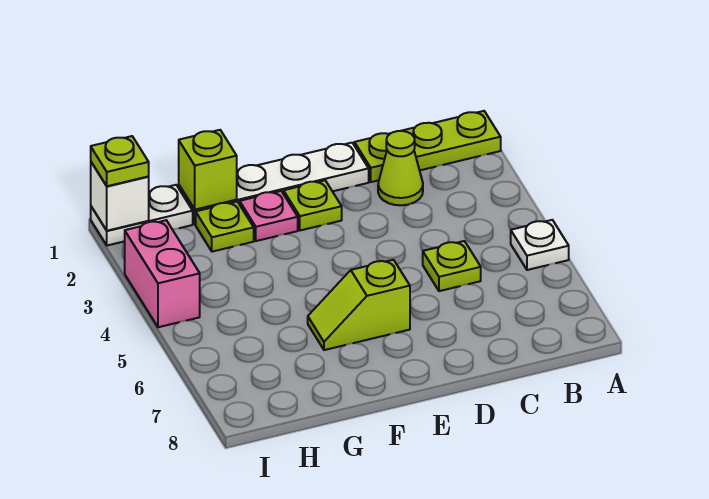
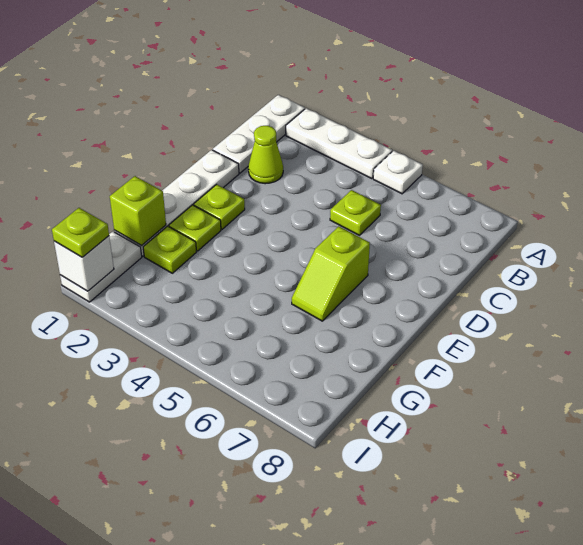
lime plate A1:C1 level 1 -> white plate A1:C1 level 1
none -> white plate A2:A4 level 1
pink plate F2 level 1 -> lime plate F2 level 1
pink brick I3:I4 level 1 -> none

